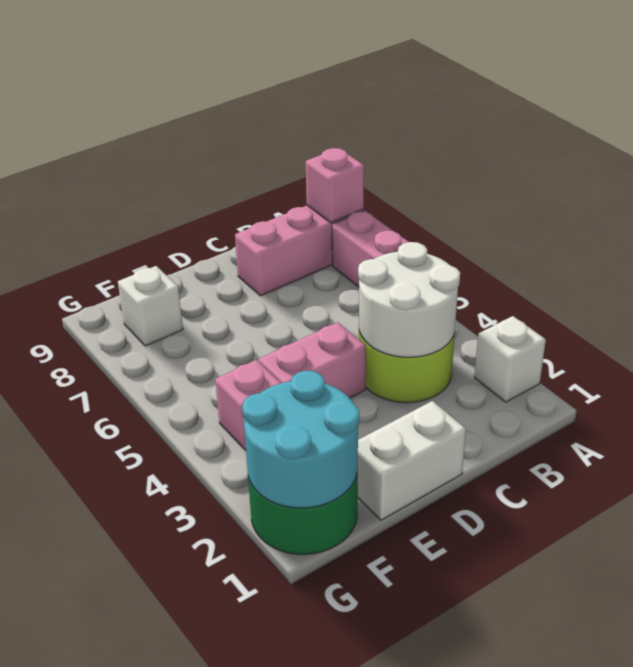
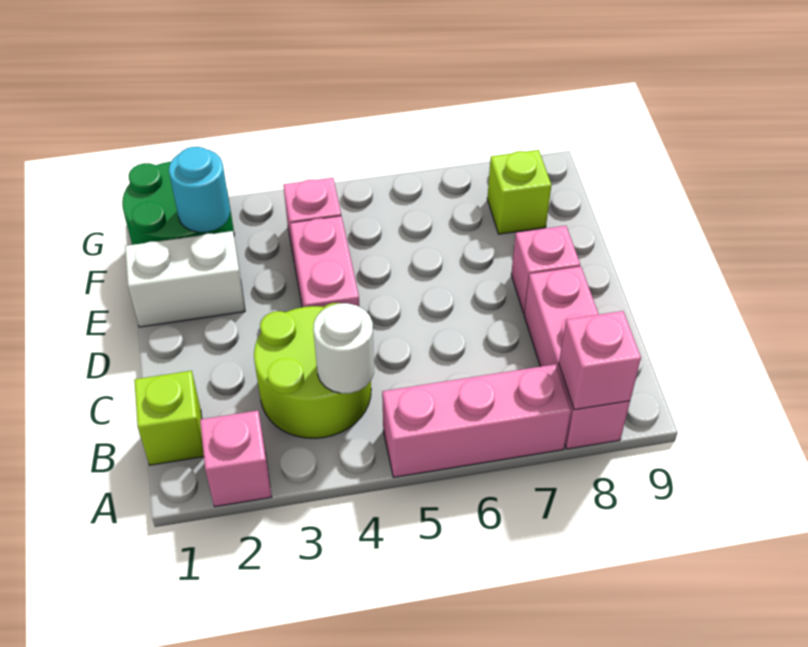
white brick A2 level 1 -> pink brick A2 level 1
none -> lime brick B1 level 1
white round brick B3:C4 level 2 -> white round brick B4 level 2
white brick D1:E1 level 1 -> white brick E1:E2 level 1
none -> pink brick D8 level 1
cyan round brick F1:G2 level 2 -> cyan round brick F2 level 2
white brick F8 level 1 -> lime brick F8 level 1

